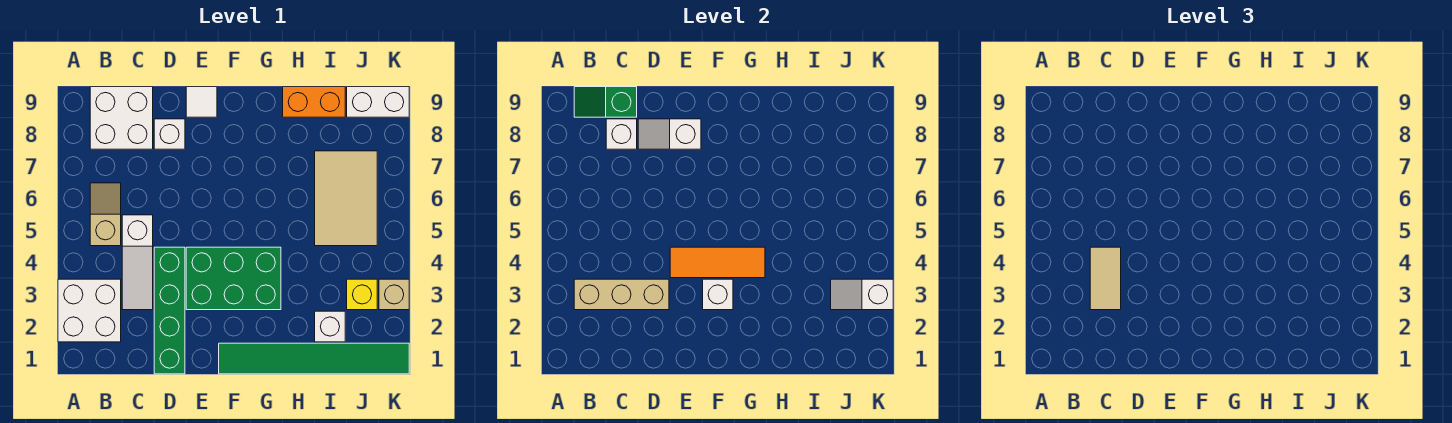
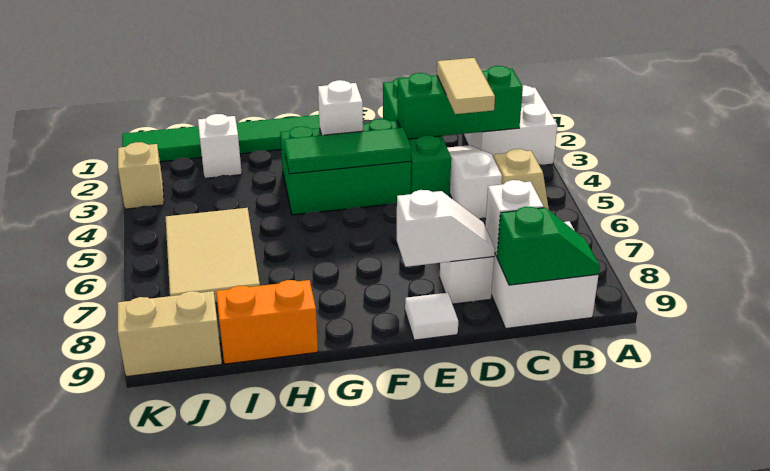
tan brick B3:D3 level 2 -> green brick B3:D3 level 2
orange tile E4:G4 level 2 -> green tile E4:G4 level 2
yellow brick J3 level 1 -> none
white slope J3:K3 level 2 top K -> none
white brick J9:K9 level 1 -> tan brick J9:K9 level 1

